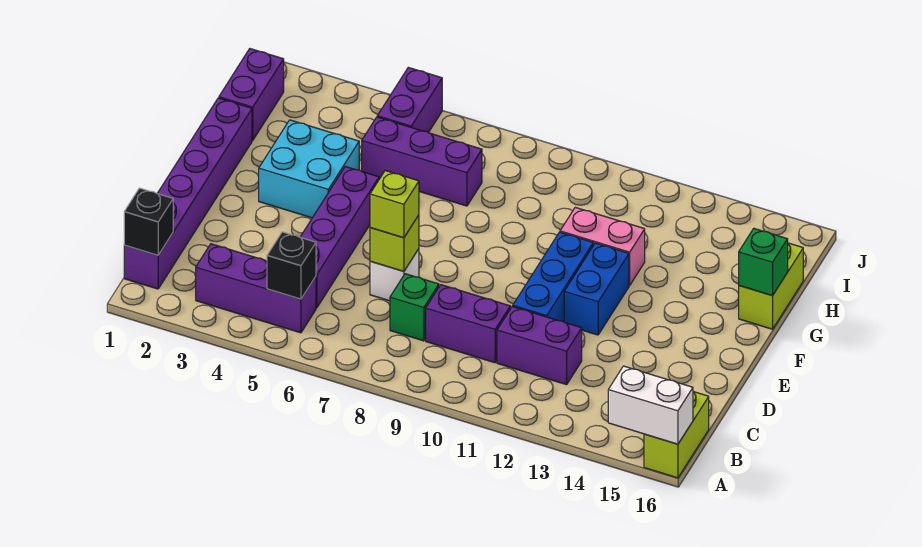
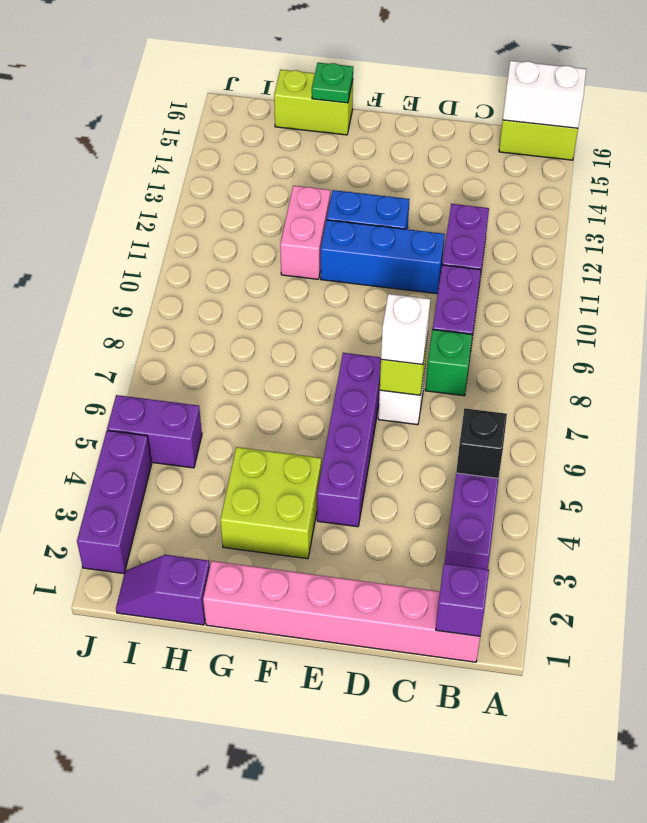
white brick A15:A16 level 2 -> white brick A16:B16 level 2
purple brick B1:G1 level 1 -> pink brick B1:G1 level 1
black brick B1 level 2 -> purple brick B1 level 2
purple brick C5:F5 level 1 -> purple brick E4:E7 level 1
lime brick D7 level 3 -> white brick D7 level 3
cyan brick F3:G4 level 1 -> lime brick F3:G4 level 1
green brick G16 level 2 -> green plate G16 level 2
purple brick H1:I1 level 1 -> purple slope H1:I1 level 1 top H
purple brick H5:H7 level 1 -> purple brick J2:J4 level 1

